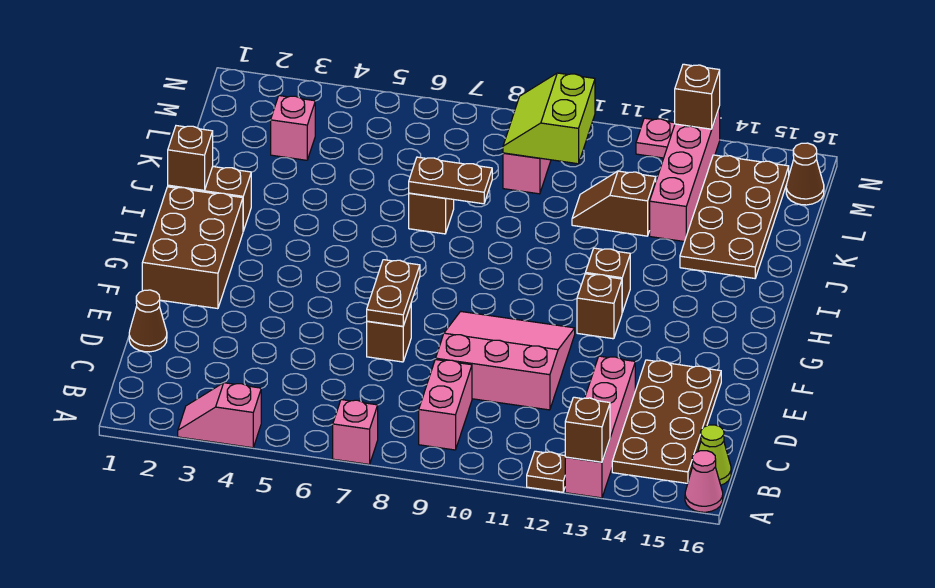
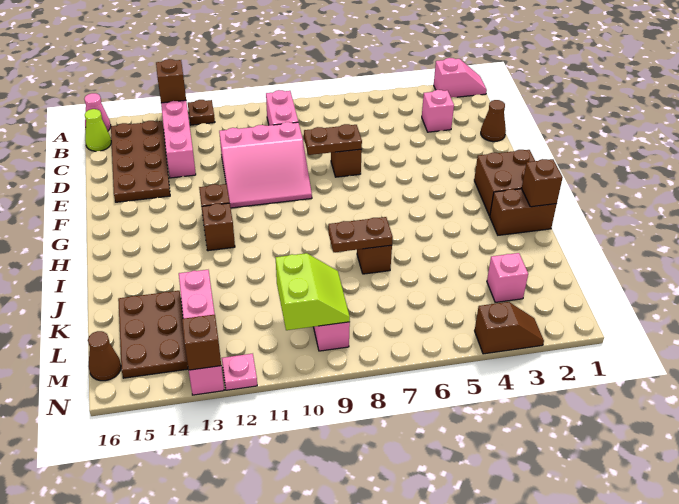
pink slope A3:A4 level 1 top 4 -> pink slope A1:A2 level 1 top 2
pink brick A7 level 1 -> pink brick C3 level 1
brown plate E7:F7 level 2 -> brown plate E7:E8 level 2
brown brick F1:H2 level 1 -> brown brick G1:H2 level 1
brown plate J14:M15 level 1 -> brown plate K14:M15 level 1
brown slope K11:K12 level 1 top 12 -> brown slope N3:N4 level 1 top 4

